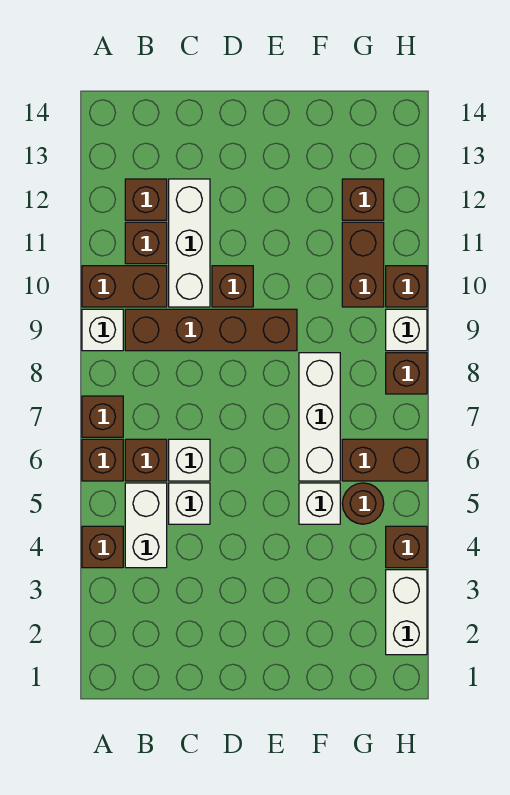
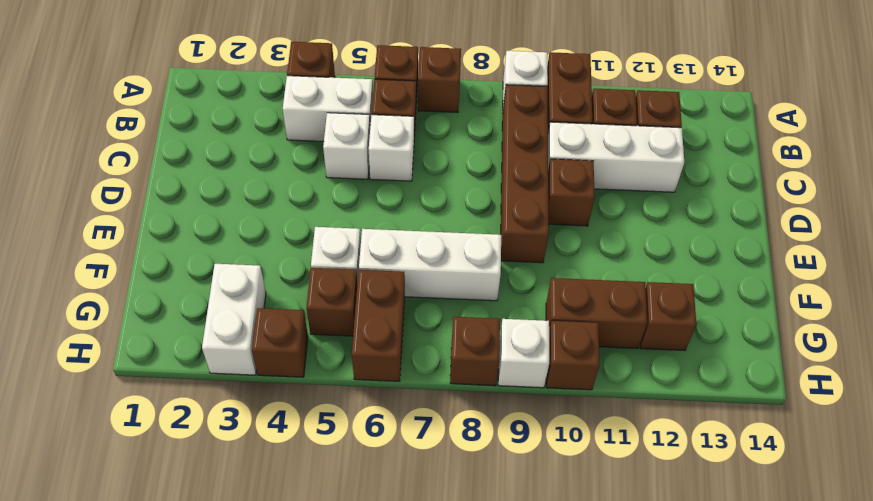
brown round brick G5 level 1 -> brown brick G5 level 1
white brick H2:H3 level 1 -> white brick G3:H3 level 1

